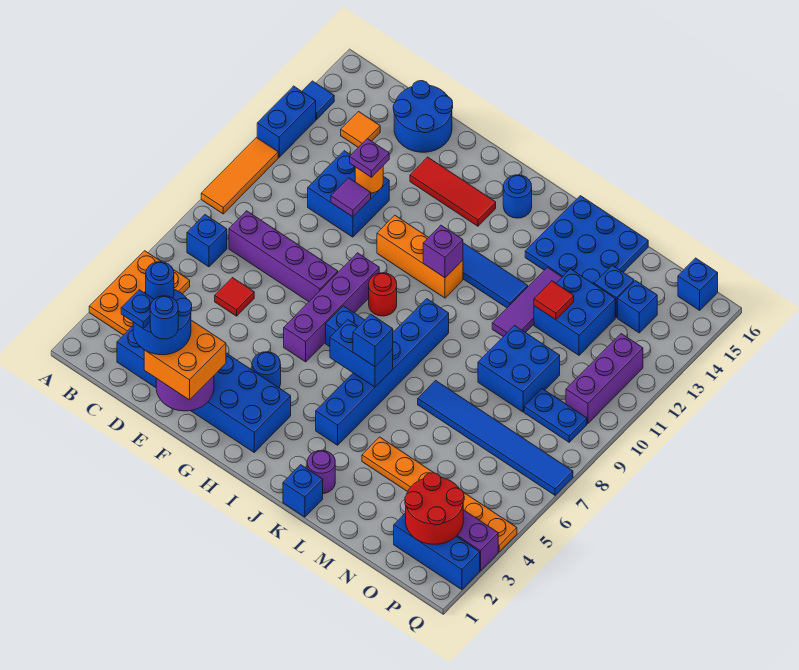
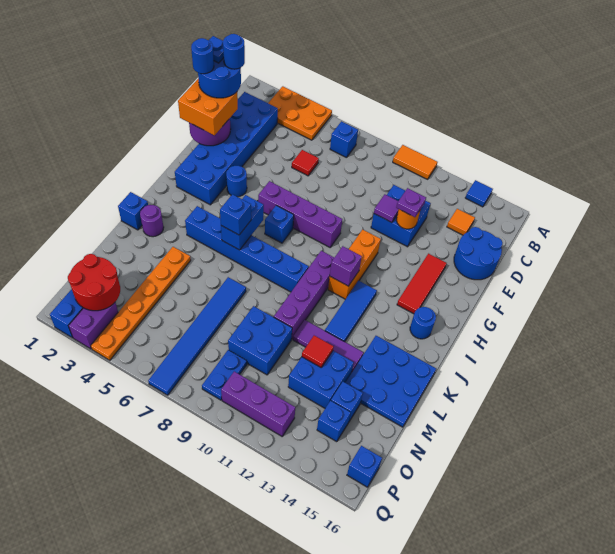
orange tile A9:A11 level 1 -> orange tile A10:A11 level 1
blue brick A12:A13 level 1 -> none
purple brick C8:F8 level 1 -> purple brick I10:L10 level 1
red round brick H9 level 1 -> none

